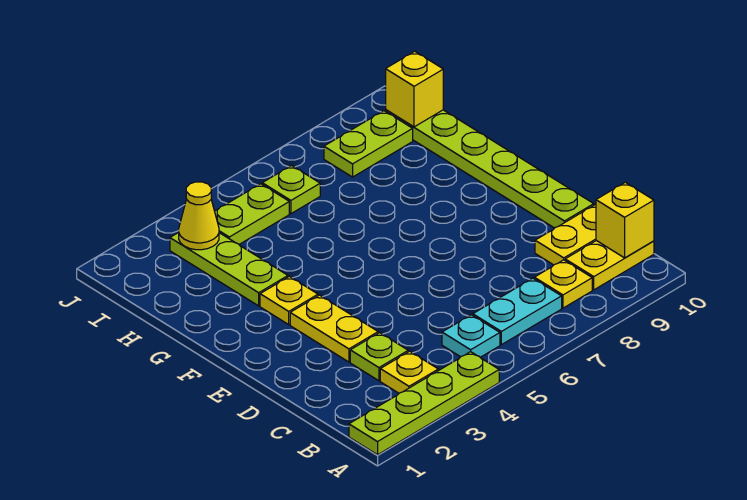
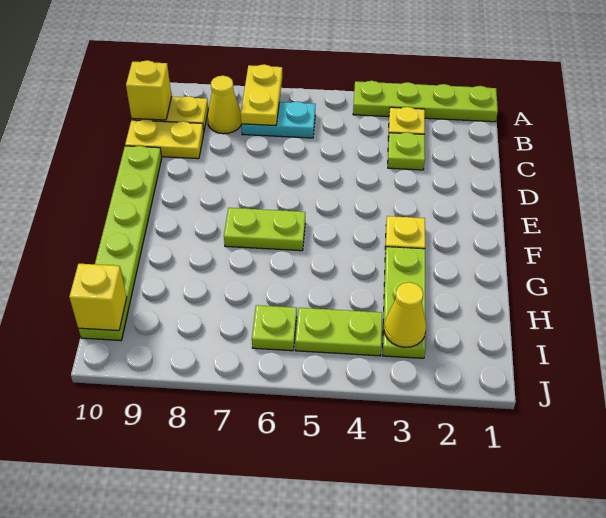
cyan plate B5 level 1 -> none
yellow plate B8 level 1 -> yellow cone B8 level 1
yellow plate D3:E3 level 1 -> yellow plate A7:B7 level 2
lime plate I8:I9 level 1 -> lime plate F6:F7 level 1

